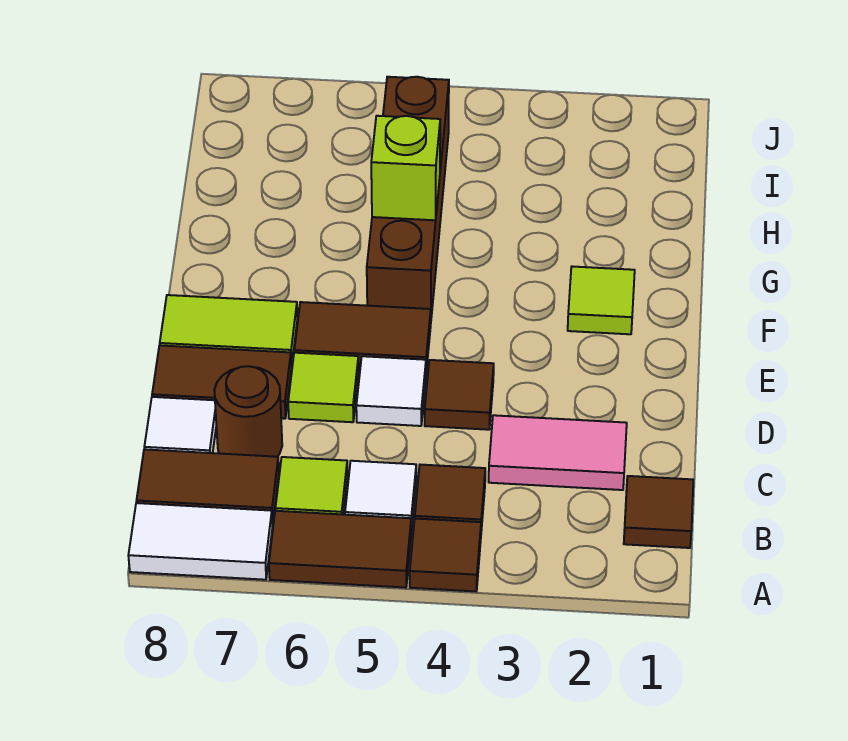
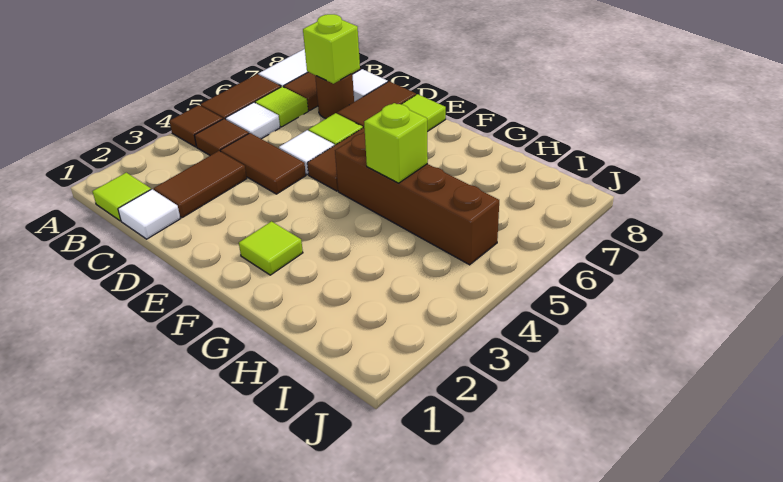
brown tile B1 level 1 -> lime tile B1 level 1
none -> white tile C1 level 1
pink tile C2:C3 level 1 -> brown tile C2:C3 level 1
none -> lime brick C7 level 2
brown tile D4 level 1 -> brown tile C4:D4 level 1

